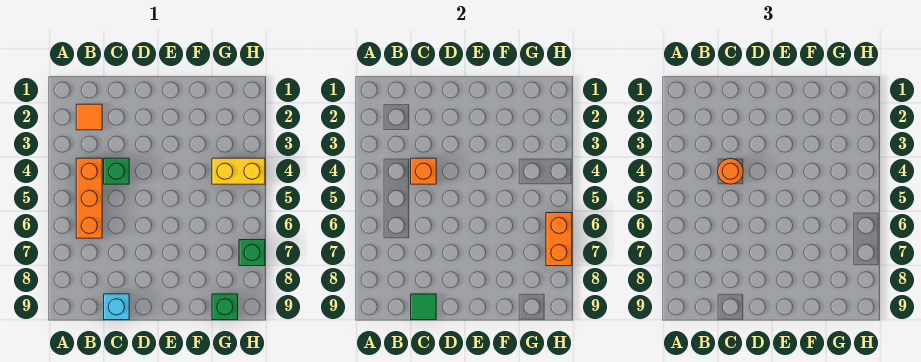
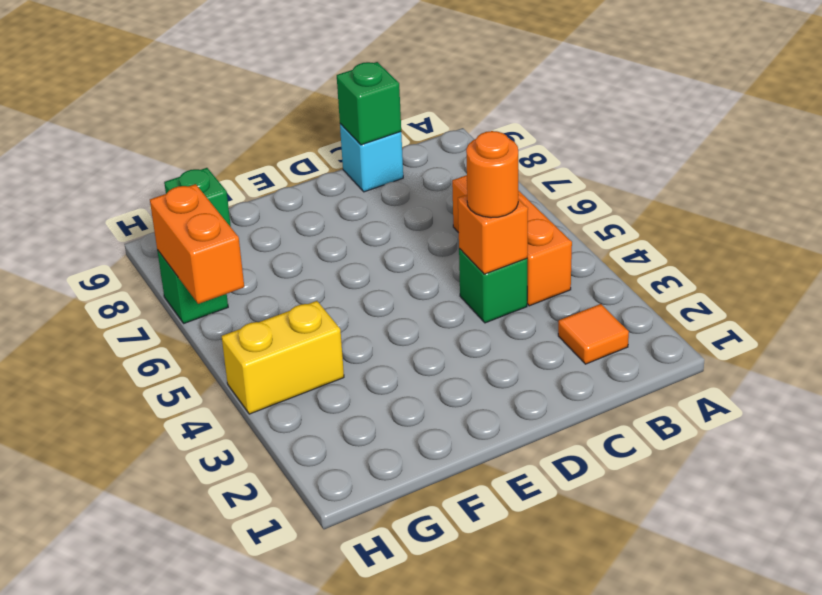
green tile C9 level 2 -> green brick C9 level 2

